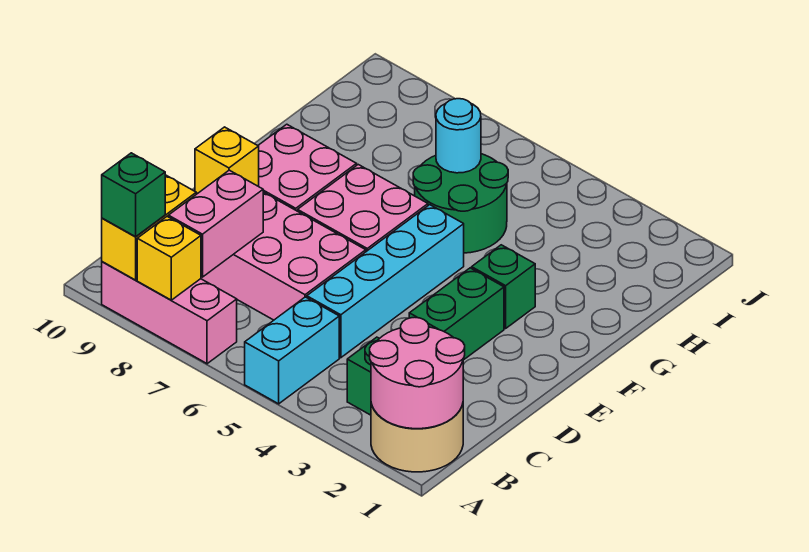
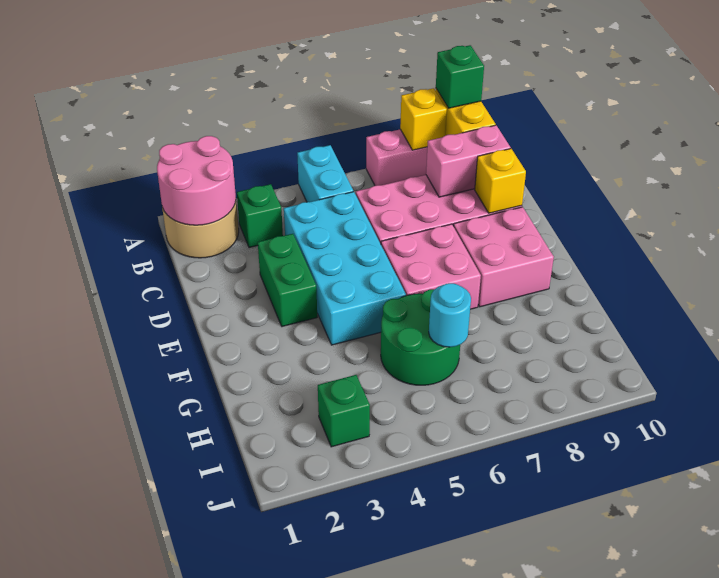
pink brick B8:C8 level 2 -> pink brick C8:C9 level 2
cyan brick C5:F5 level 1 -> cyan brick C4:F5 level 1
green brick F3 level 1 -> green brick I3 level 1

